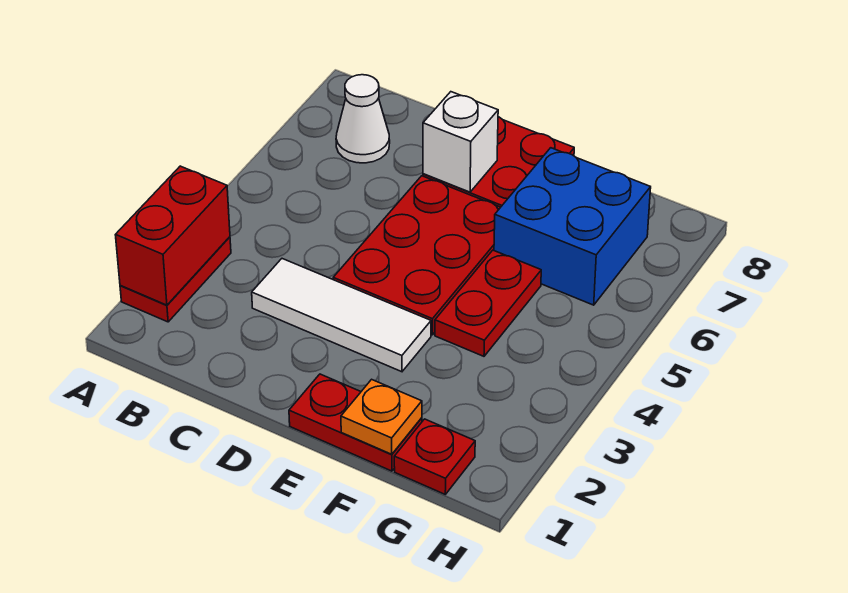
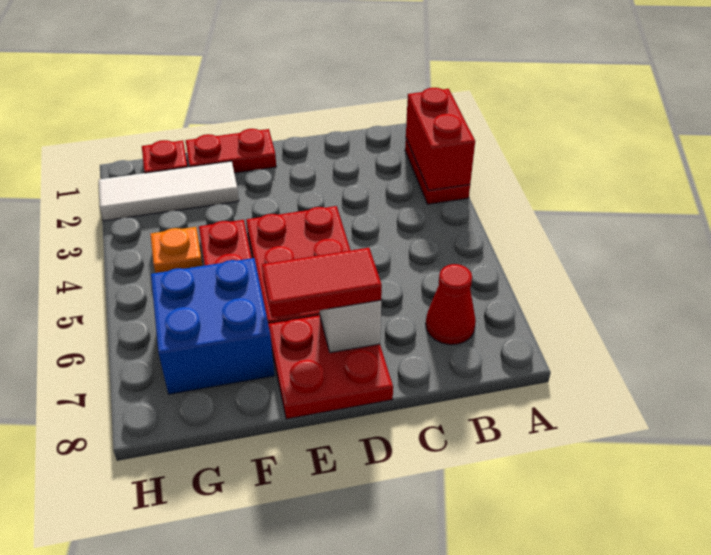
white cone B7 level 1 -> red cone B7 level 1
white tile C3:E3 level 1 -> white tile F2:H2 level 1
none -> red tile D7:E7 level 3
orange plate F1 level 2 -> orange plate G4 level 1

